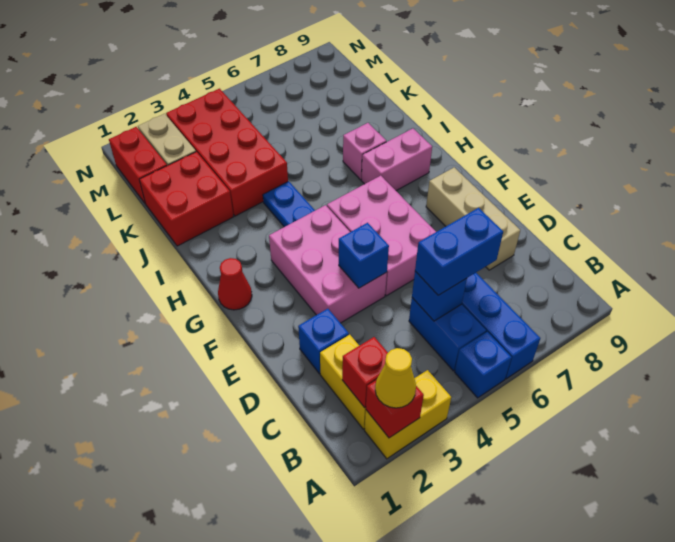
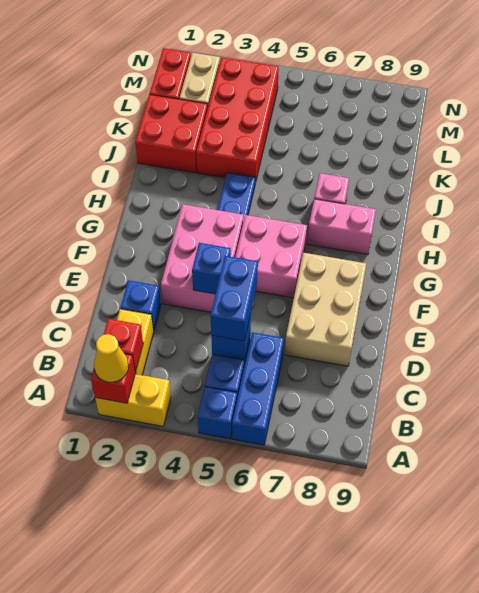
blue brick C5:C6 level 3 -> blue brick C5:D5 level 3
tan brick D8:F8 level 1 -> tan brick D7:F8 level 1
pink brick E5:G6 level 1 -> pink brick F5:G6 level 1
red cone G1 level 1 -> none

